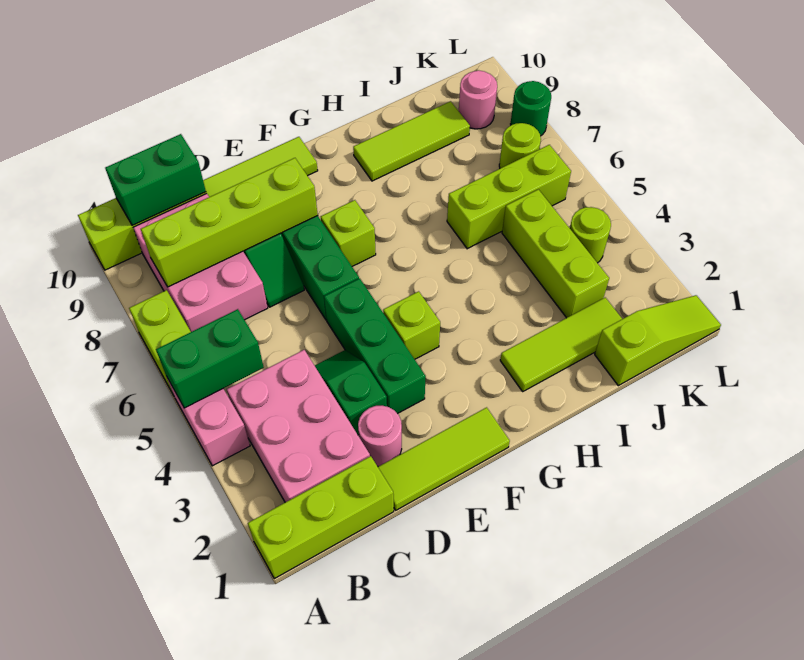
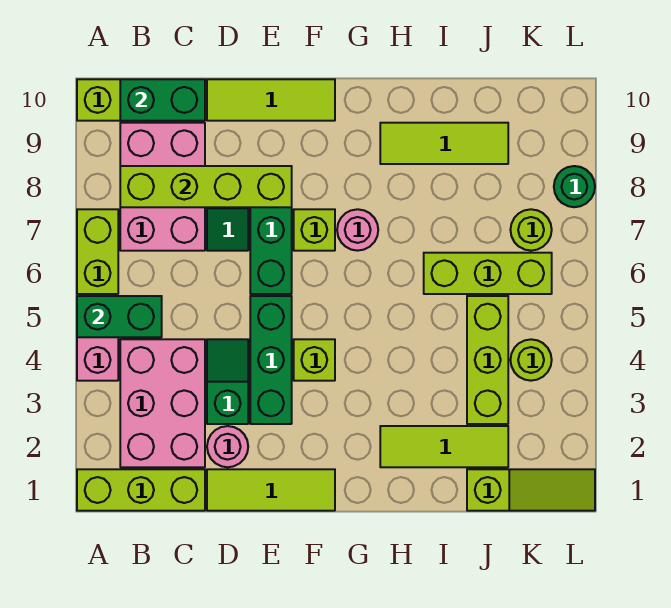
pink round brick K9 level 1 -> pink round brick G7 level 1

